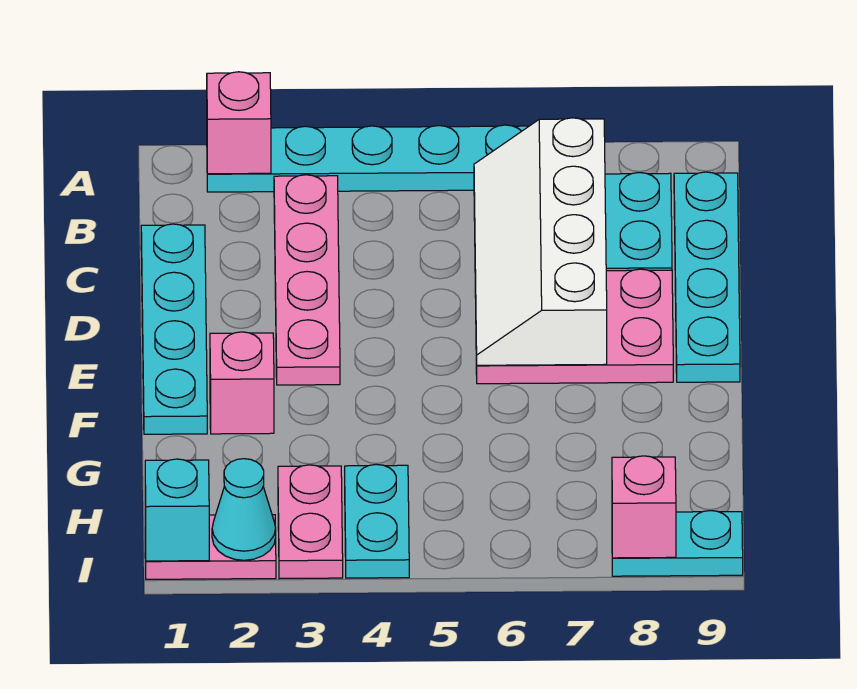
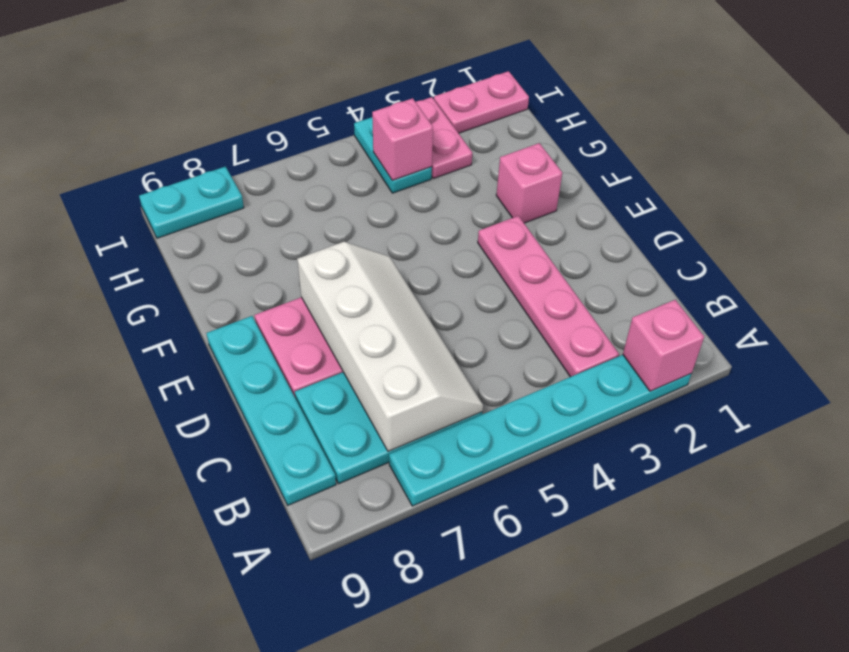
cyan plate C1:F1 level 1 -> none
cyan brick I1 level 2 -> none
cyan cone I2 level 2 -> none
pink brick I8 level 2 -> pink brick H4 level 2

